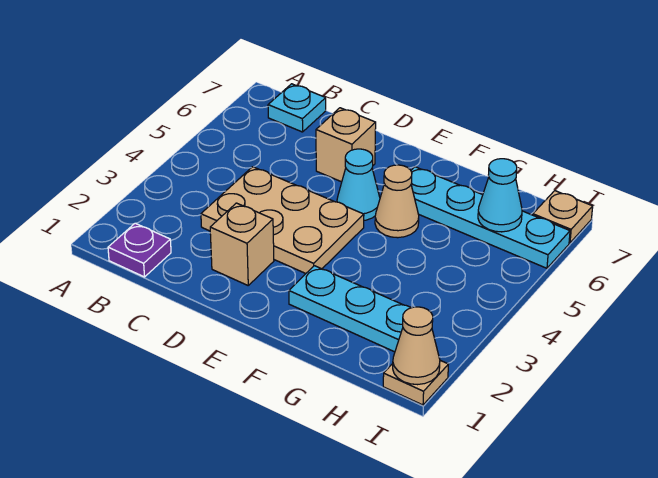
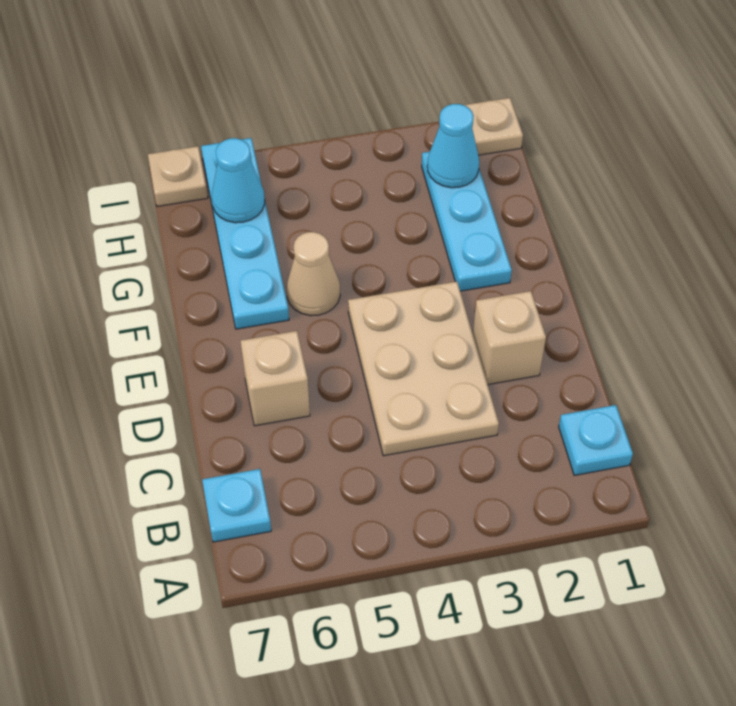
purple plate B1 level 1 -> cyan plate B1 level 1
cyan cone E5 level 1 -> cyan cone H2 level 2
tan cone I1 level 2 -> none

